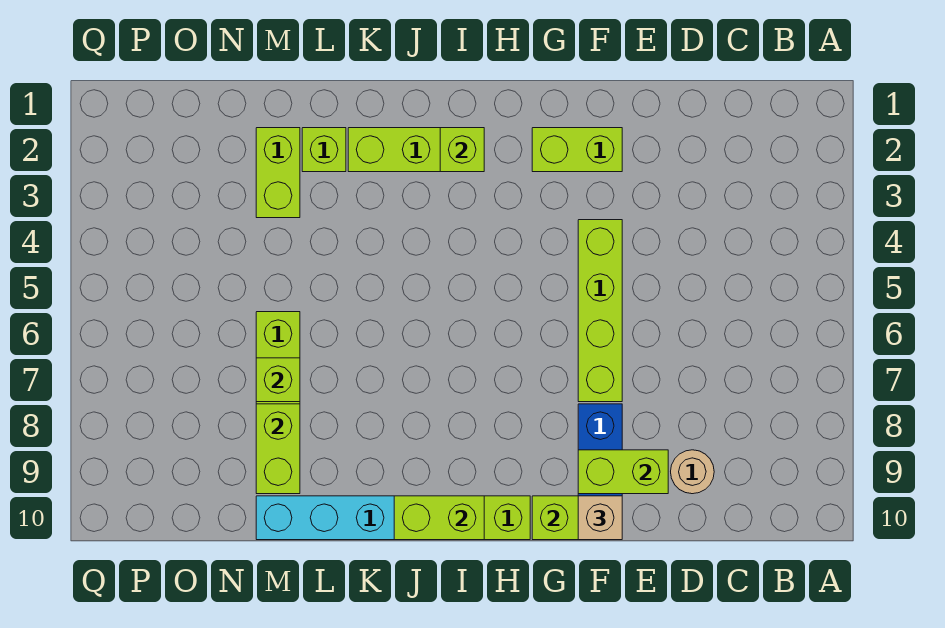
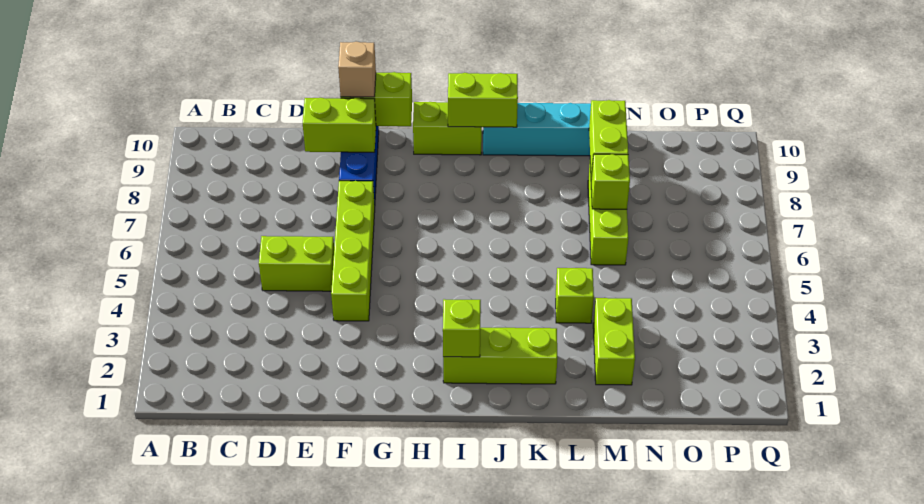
tan round brick D9 level 1 -> none
lime brick F2:G2 level 1 -> lime brick D5:E5 level 1
lime brick L2 level 1 -> lime brick L4 level 1

